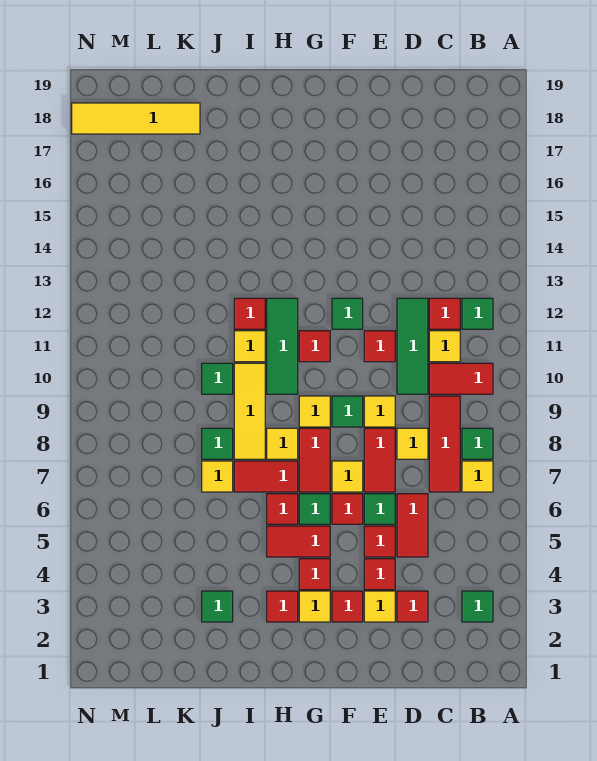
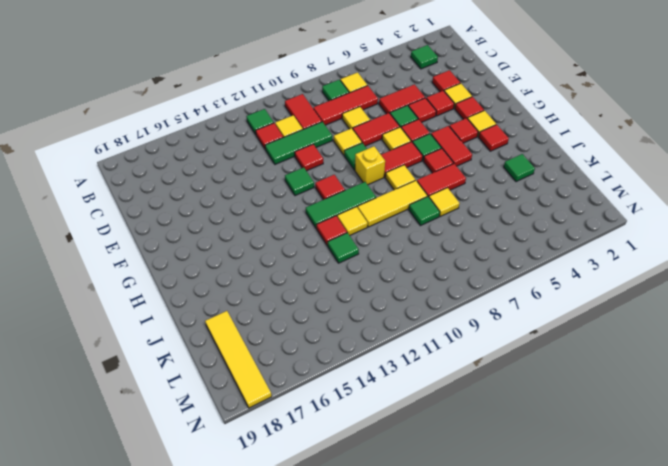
yellow tile G9 level 1 -> yellow brick G9 level 1
red tile H7:I7 level 1 -> red tile I6:I7 level 1
green tile J10 level 1 -> green tile J12 level 1

